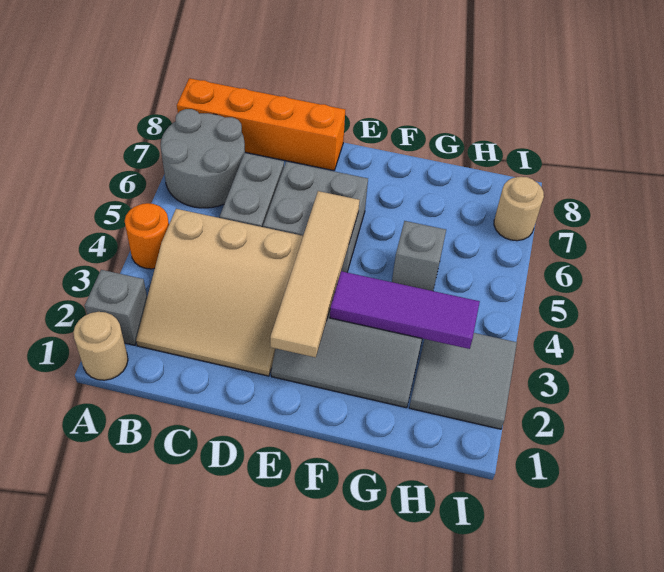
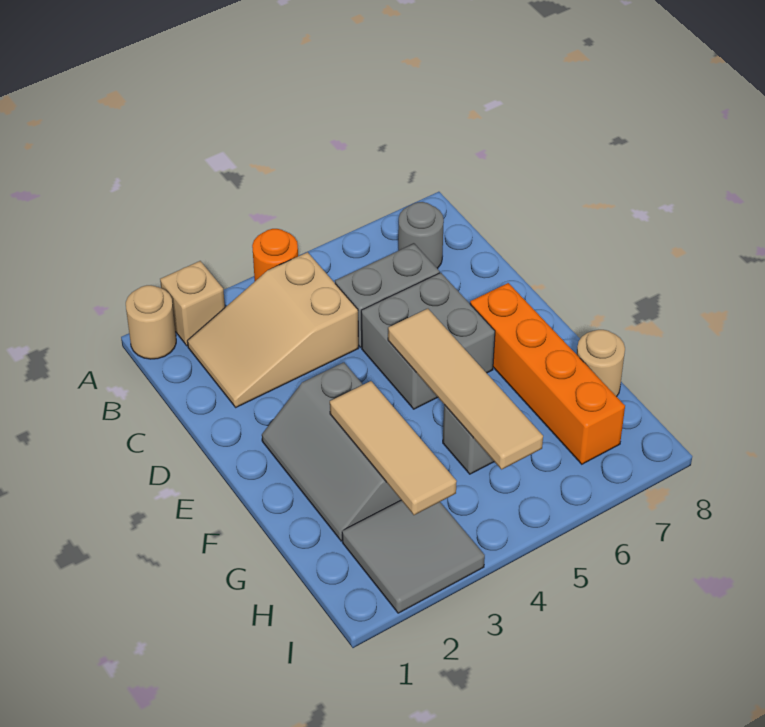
grey brick A2 level 1 -> tan brick A2 level 1
grey round brick A6:B7 level 1 -> grey round brick B7 level 1
orange brick A8:D8 level 1 -> orange brick E7:H7 level 1
tan slope B2:D4 level 1 top 4 -> tan slope B2:C4 level 1 top 4
tan tile E2:E5 level 2 -> tan tile E5:H5 level 2
purple tile F3:H3 level 2 -> tan tile F3:H3 level 2
tan round brick I7 level 1 -> tan round brick G8 level 1

